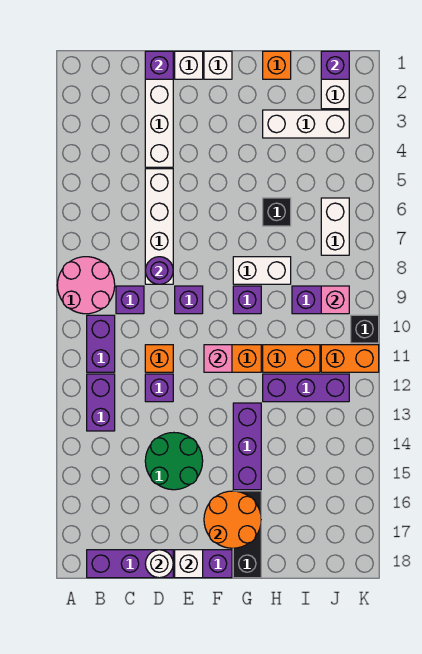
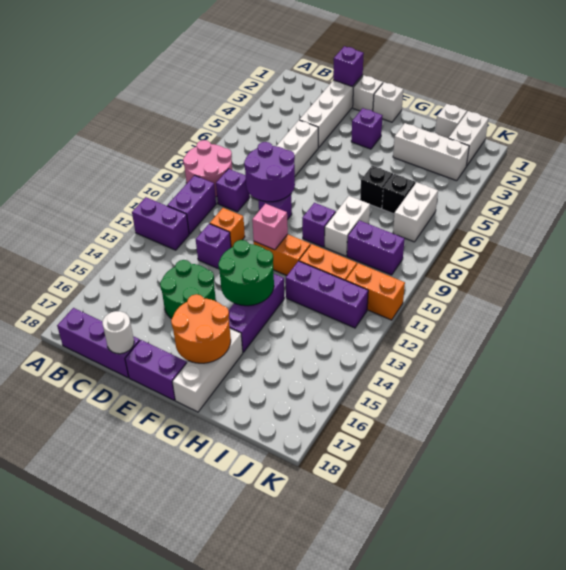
purple brick B12:B13 level 1 -> purple brick A12:B12 level 1
purple round brick D8 level 2 -> purple round brick D8:E9 level 2
white brick E18 level 2 -> white brick I1 level 1
none -> green round brick F13:G14 level 2
white brick G8:H8 level 1 -> white brick H8:H9 level 1
black brick G16:G18 level 1 -> white brick G16:G18 level 1
orange brick H1 level 1 -> none
purple brick J1 level 2 -> purple brick F3 level 1
pink brick J9 level 2 -> none
black brick K10 level 1 -> black brick I6 level 1

